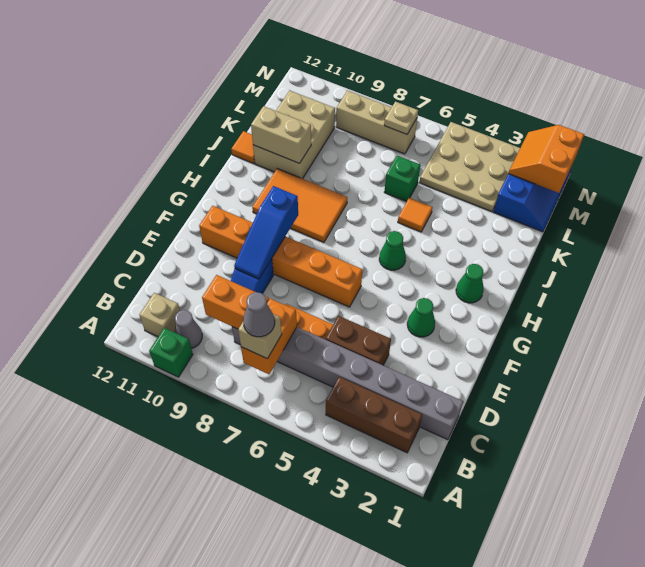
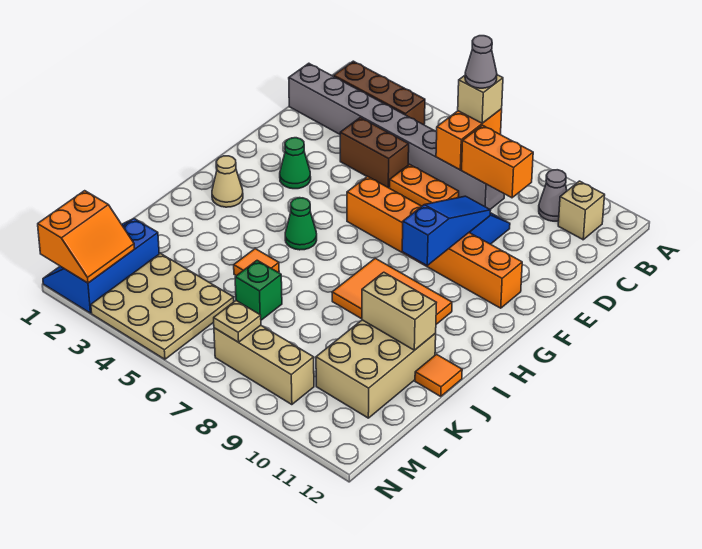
green brick A10 level 1 -> none
green cone H2 level 1 -> tan cone H2 level 1

